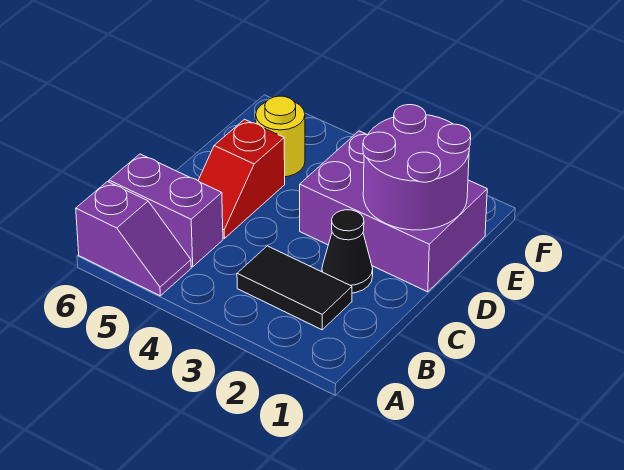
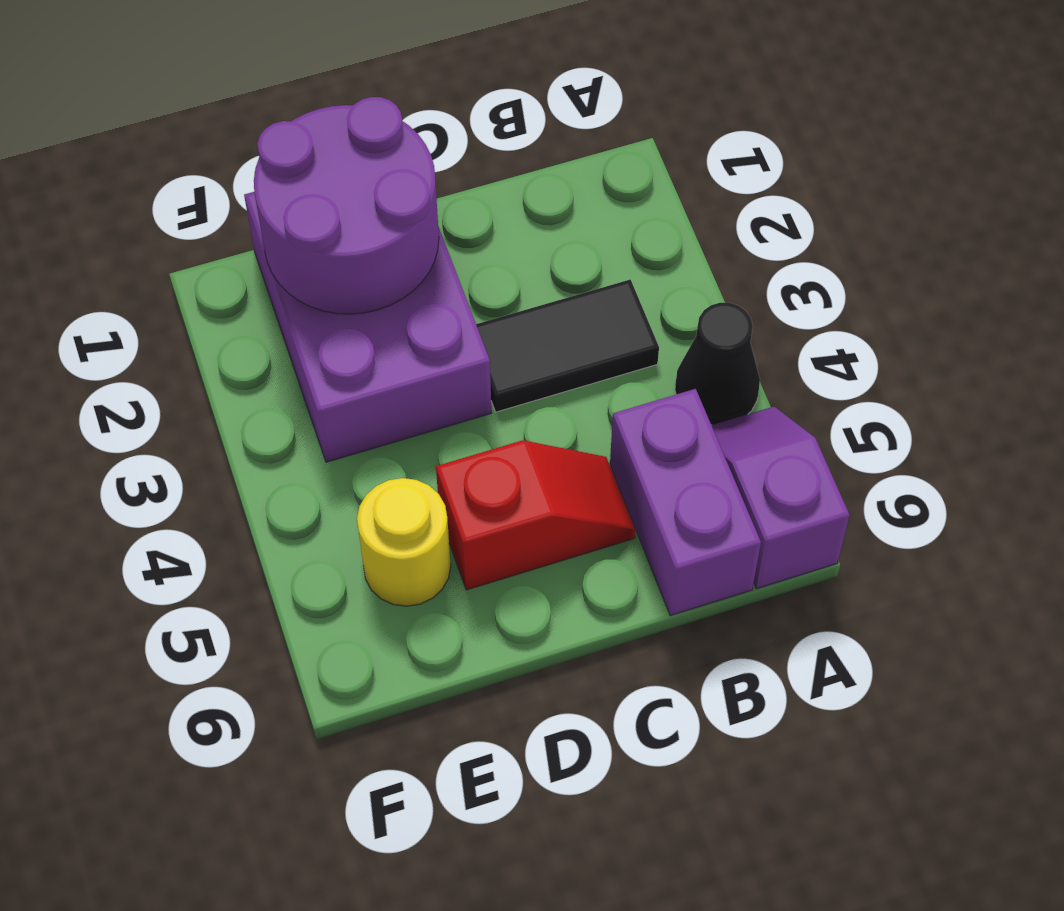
black tile B2:B3 level 1 -> black tile B3:C3 level 1
black cone C2 level 1 -> black cone A4 level 1

